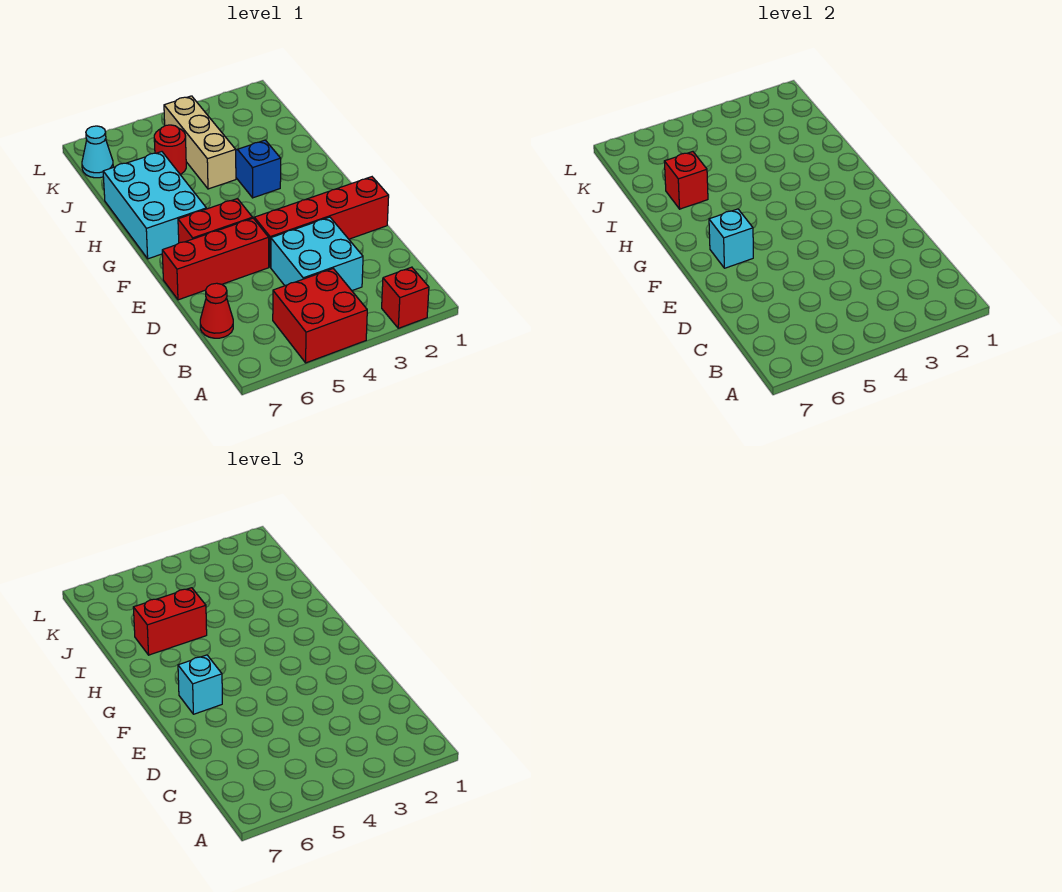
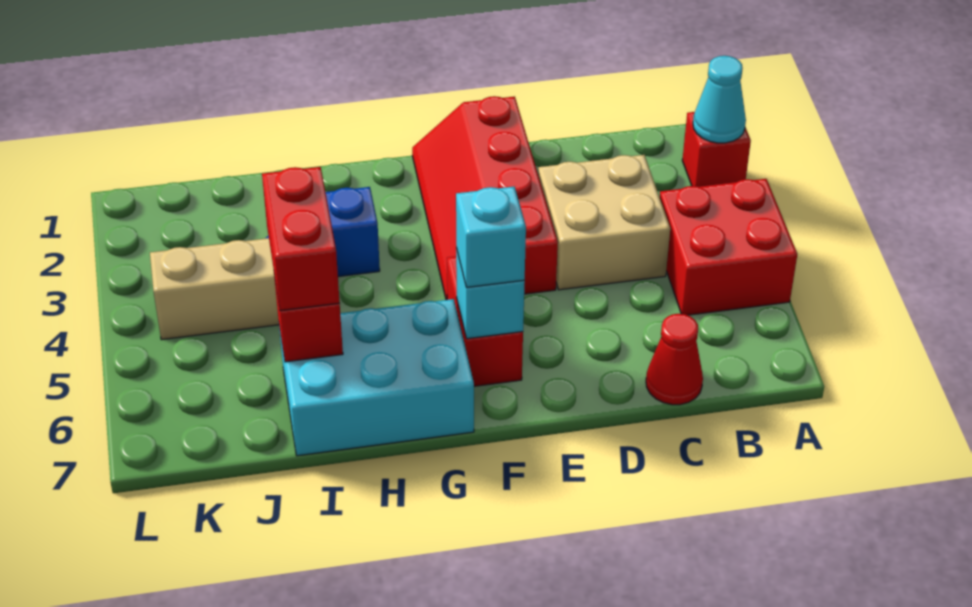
cyan brick C3:D4 level 1 -> tan brick C3:D4 level 1
red brick E5:E7 level 1 -> none
red round brick J5 level 1 -> none
cyan cone K7 level 1 -> cyan cone A2 level 2

